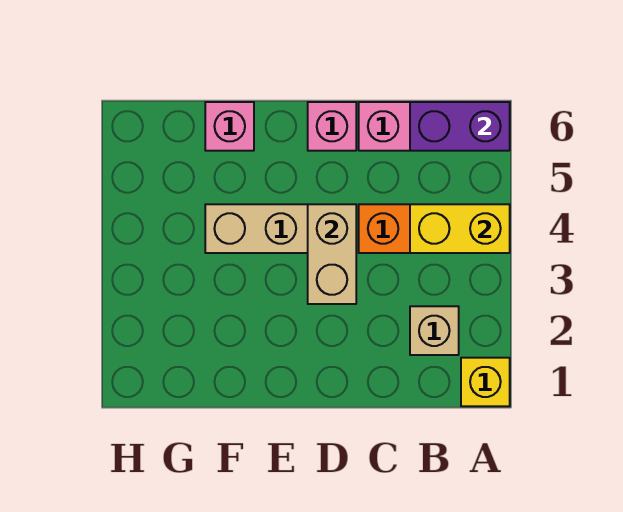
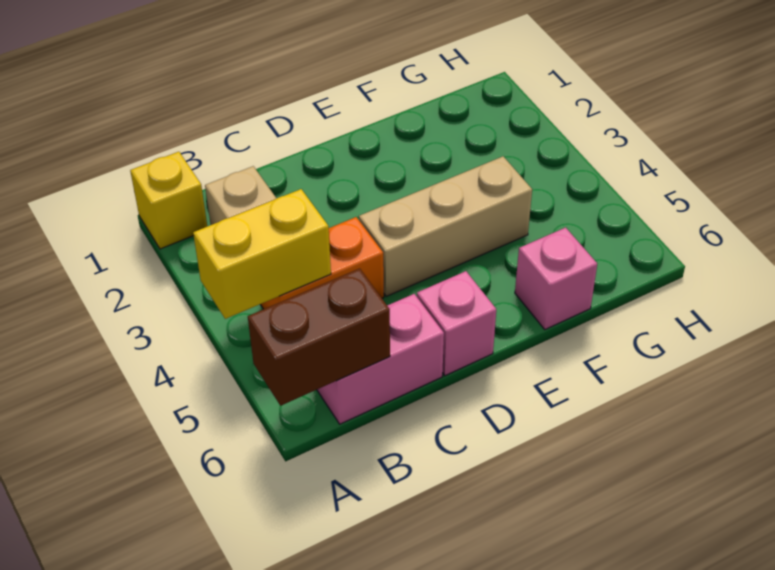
purple brick A6:B6 level 2 -> brown brick A6:B6 level 2
tan brick D3:D4 level 2 -> none

